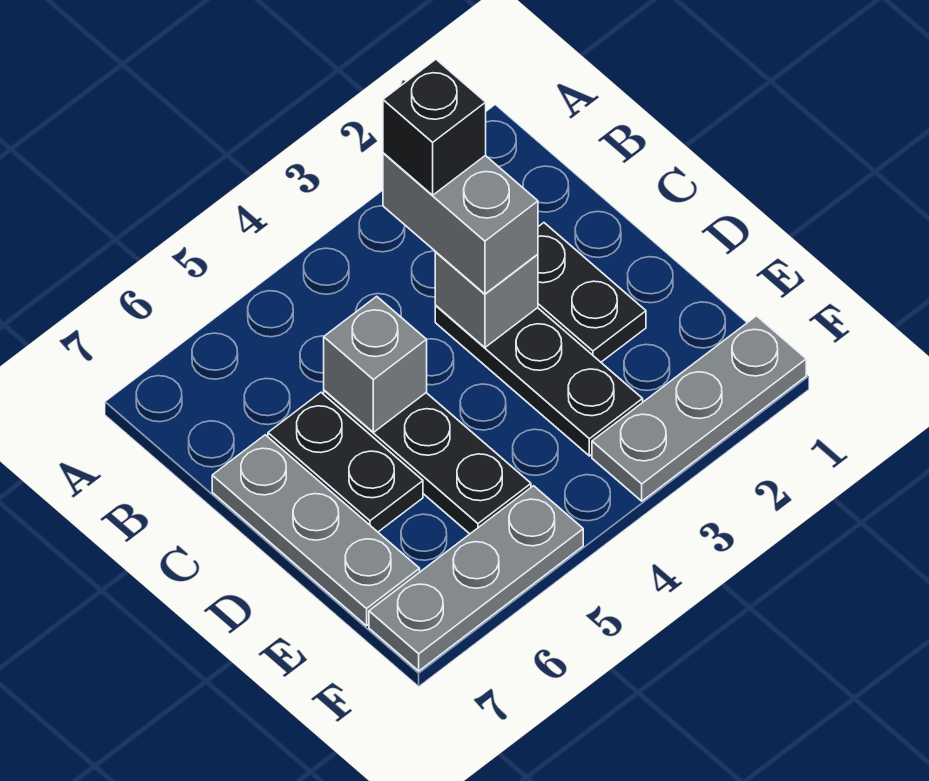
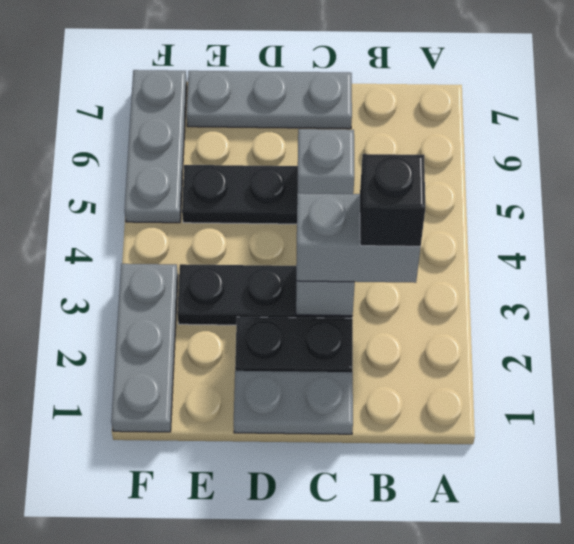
none -> grey plate C1:D1 level 1
black plate C6:D6 level 1 -> none

